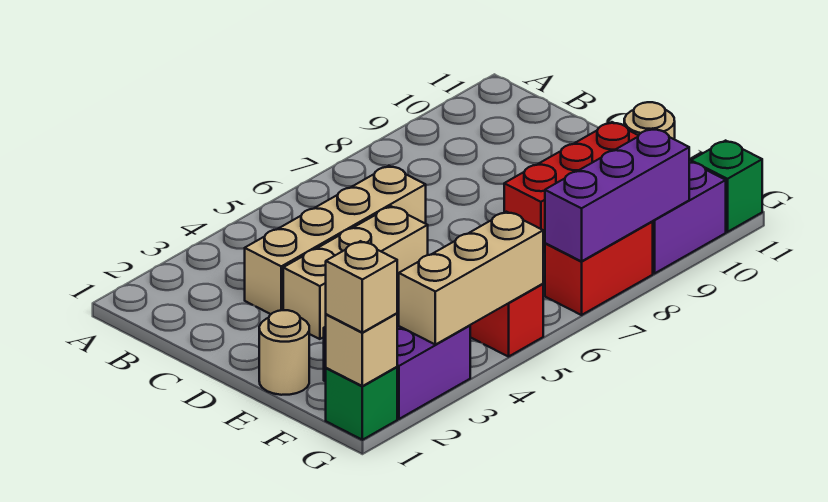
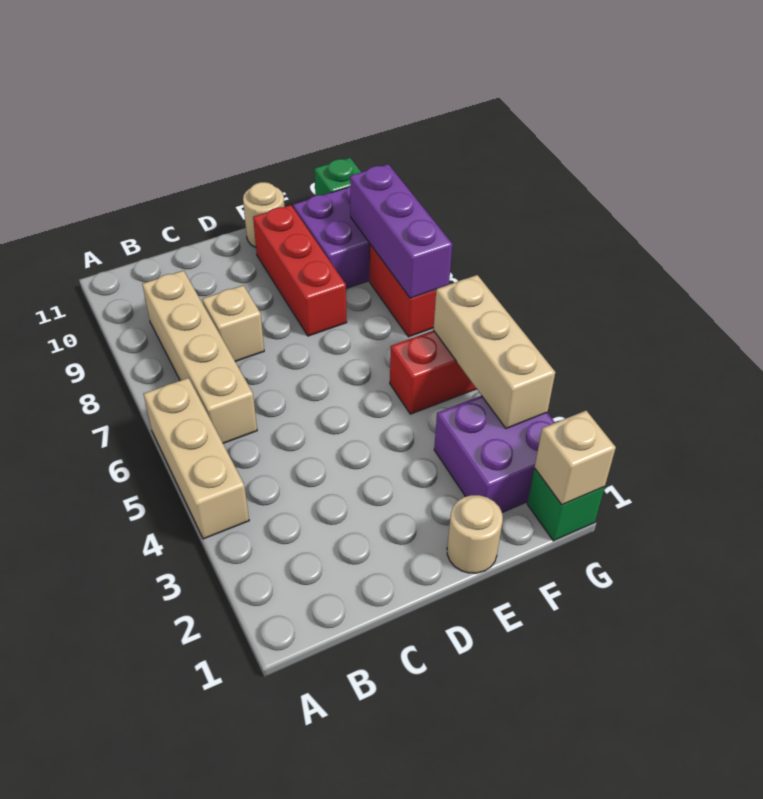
tan brick C3:C6 level 1 -> tan brick B6:B9 level 1
tan brick D3:D5 level 1 -> tan brick A4:A6 level 1
tan brick G1 level 3 -> tan brick C8 level 1

